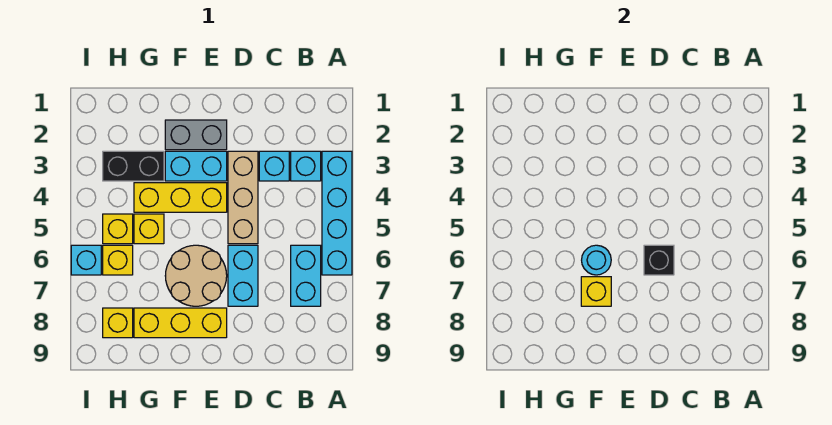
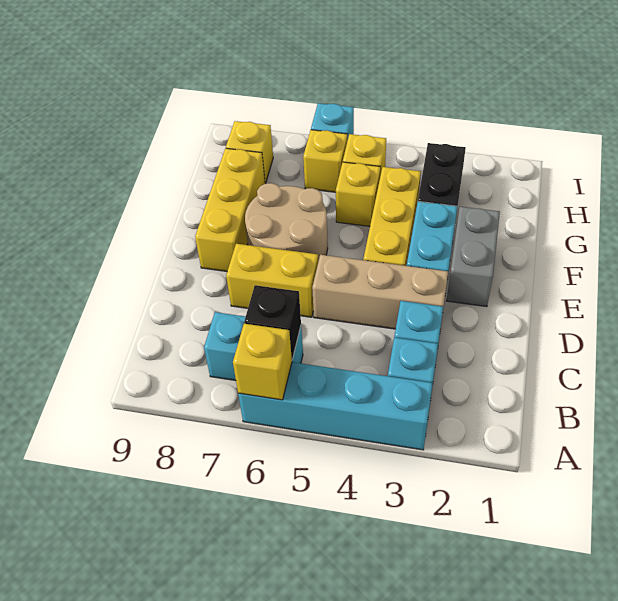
cyan brick D6:D7 level 1 -> yellow brick D6:D7 level 1
black brick D6 level 2 -> black brick B6 level 2
cyan round brick F6 level 2 -> none
yellow brick F7 level 2 -> yellow brick A6 level 2

